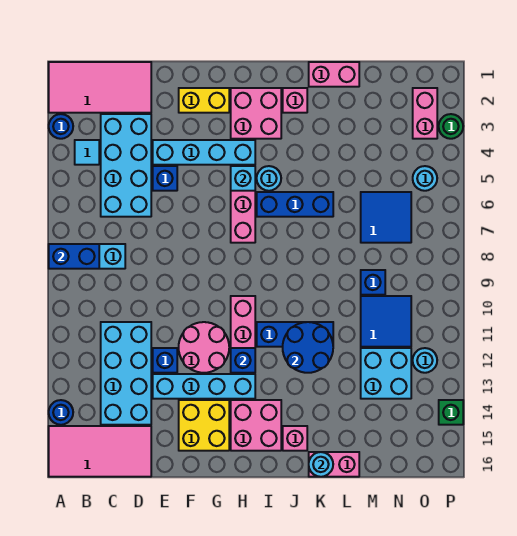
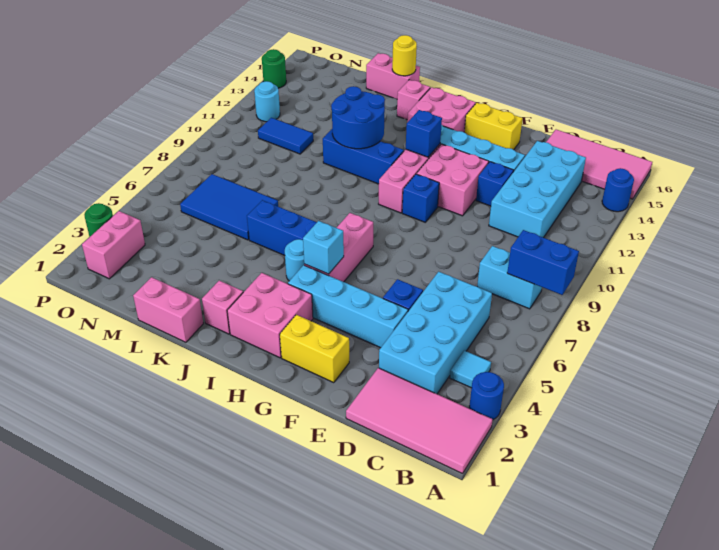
pink round brick F11:G12 level 1 -> pink brick F11:G12 level 1
yellow brick F14:G15 level 1 -> yellow brick F15:G15 level 1
cyan round brick K16 level 2 -> yellow round brick K16 level 2
blue tile M6:N7 level 1 -> blue tile L6:N7 level 1
blue brick M9 level 1 -> blue brick G10 level 1
blue tile M10:N11 level 1 -> blue tile M11:N11 level 1
cyan brick M12:N13 level 1 -> none
cyan round brick O5 level 1 -> none
green brick P14 level 1 -> green round brick P14 level 1

